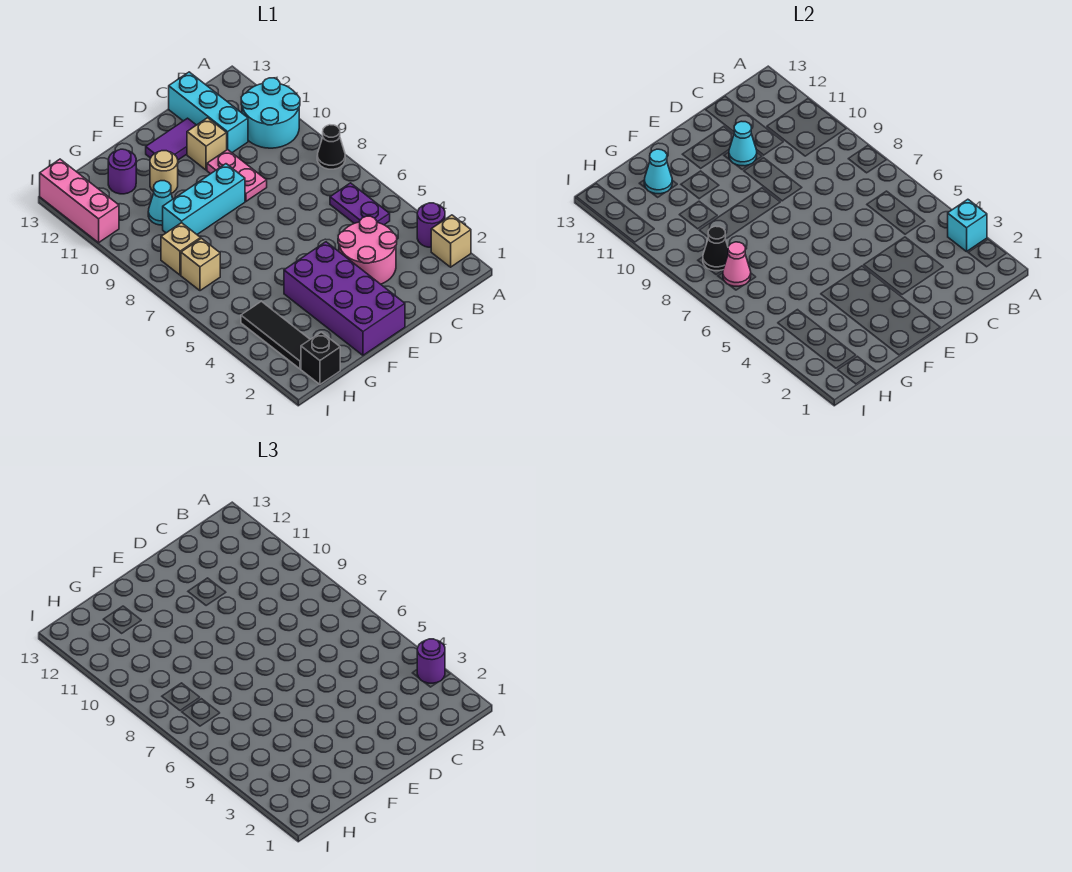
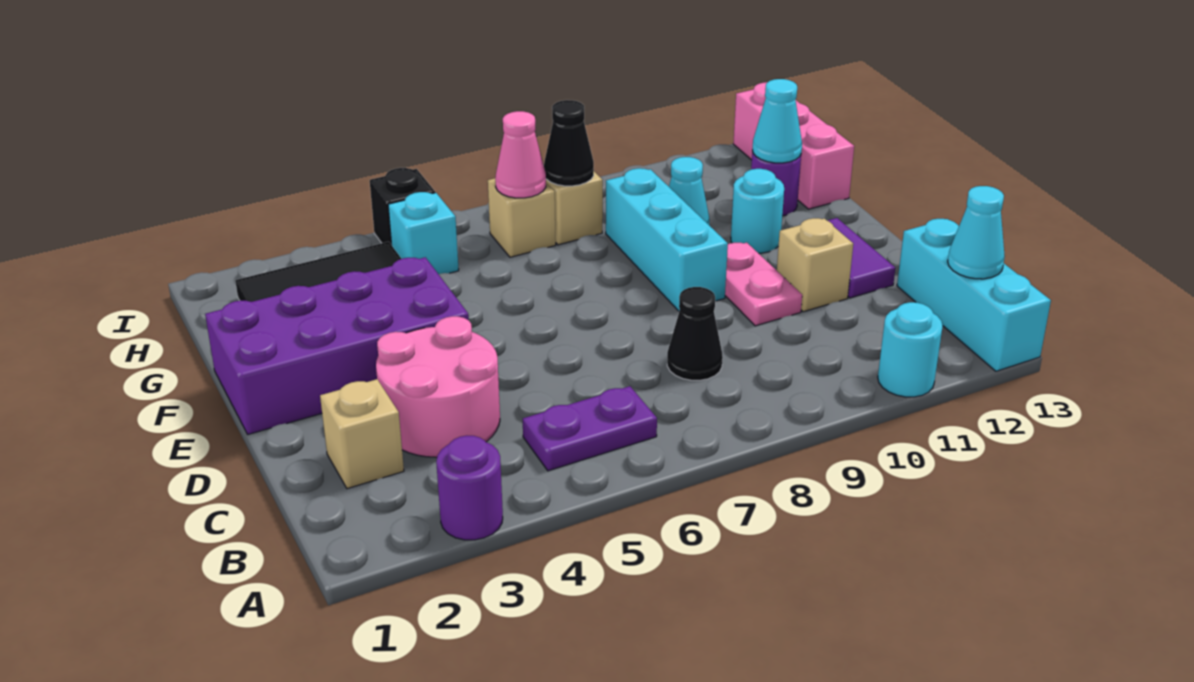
tan brick A2 level 1 -> tan brick C2 level 1
cyan brick A3 level 2 -> cyan brick H5 level 1
purple round brick A3 level 3 -> none
black cone A8 level 1 -> black cone C8 level 1
cyan round brick A10:B11 level 1 -> cyan round brick A11 level 1
cyan brick C11:C13 level 1 -> cyan brick A13:C13 level 1
pink plate D9:D10 level 1 -> pink plate D10:E10 level 1
cyan cone D11 level 2 -> cyan cone B13 level 2
tan round brick F11 level 1 -> cyan round brick F11 level 1
black brick H1 level 1 -> black brick I5 level 1
pink brick I11:I13 level 1 -> pink brick G13:I13 level 1

